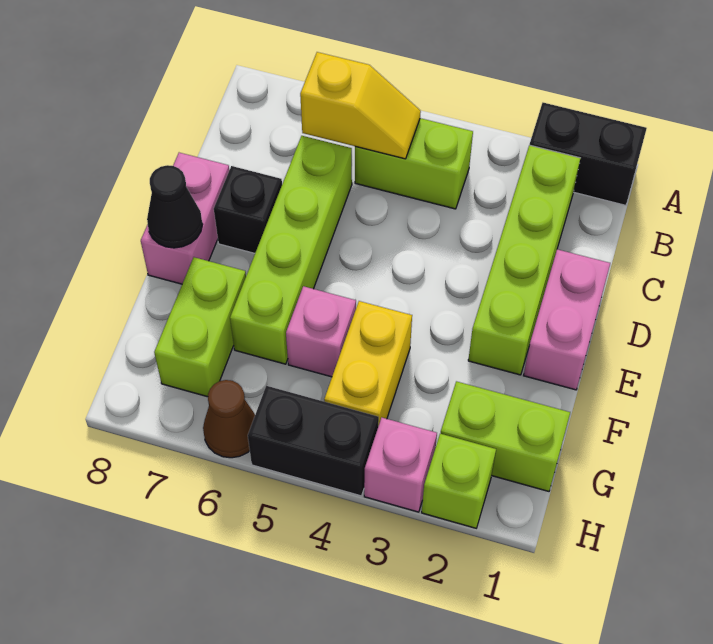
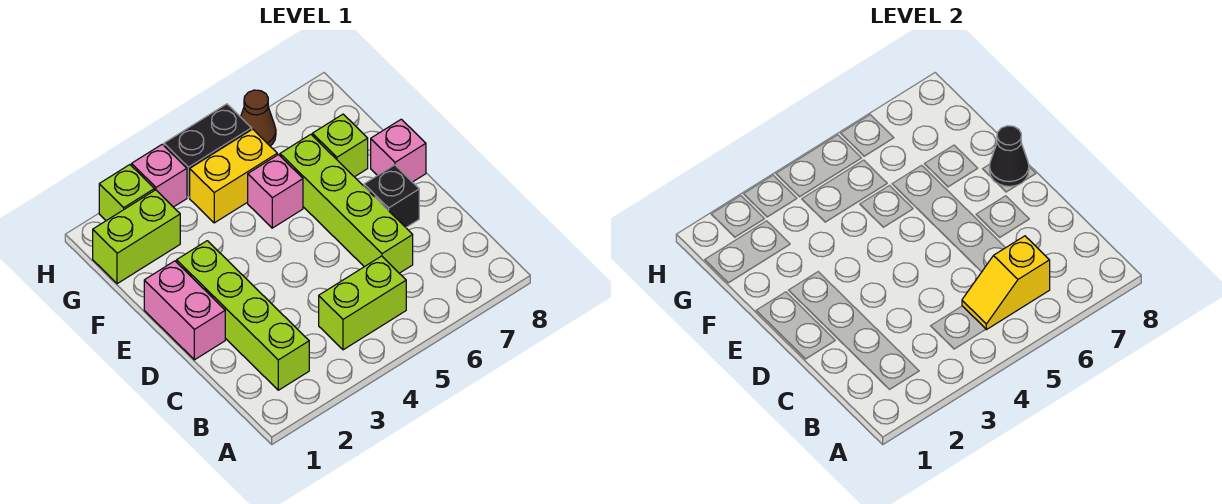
black brick A1:A2 level 1 -> none
pink brick D8:E8 level 1 -> pink brick E8 level 1
yellow brick F4:G4 level 1 -> yellow brick G4:G5 level 1
lime brick F7:G7 level 1 -> lime brick F7 level 1

